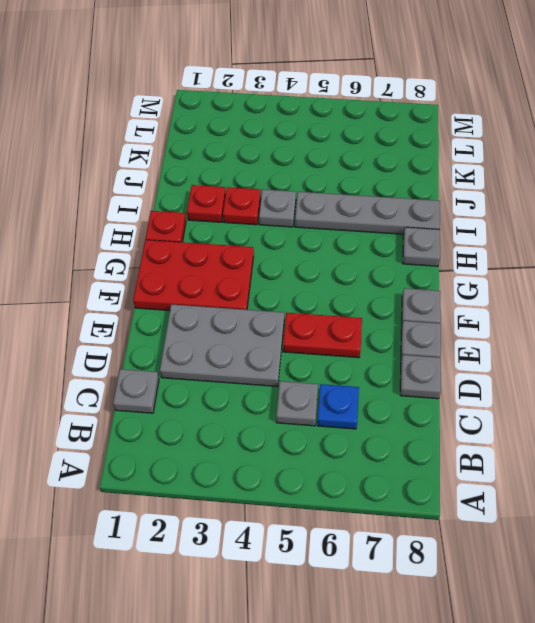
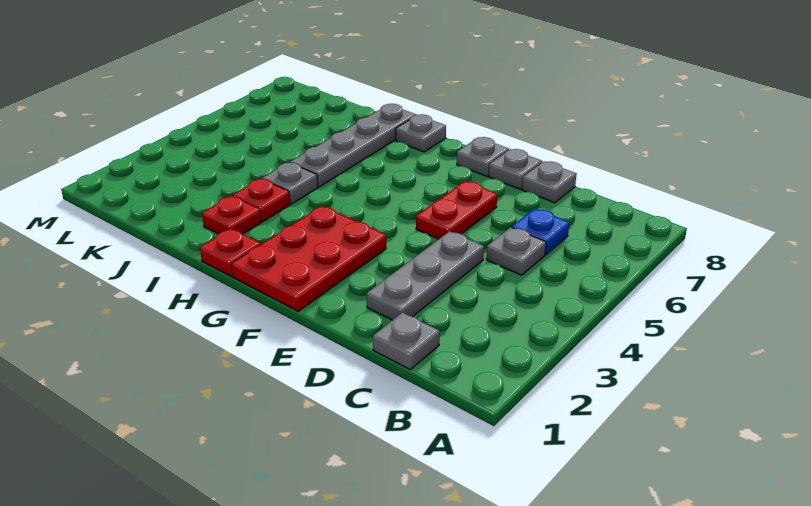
grey plate D2:E4 level 1 -> grey plate D2:D4 level 1

